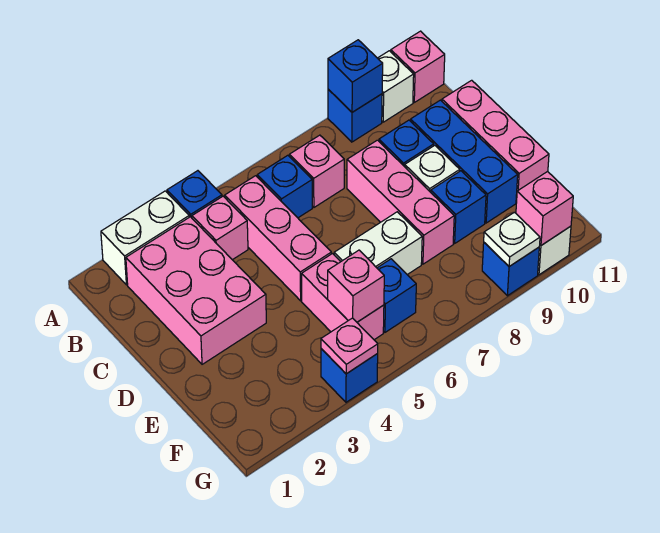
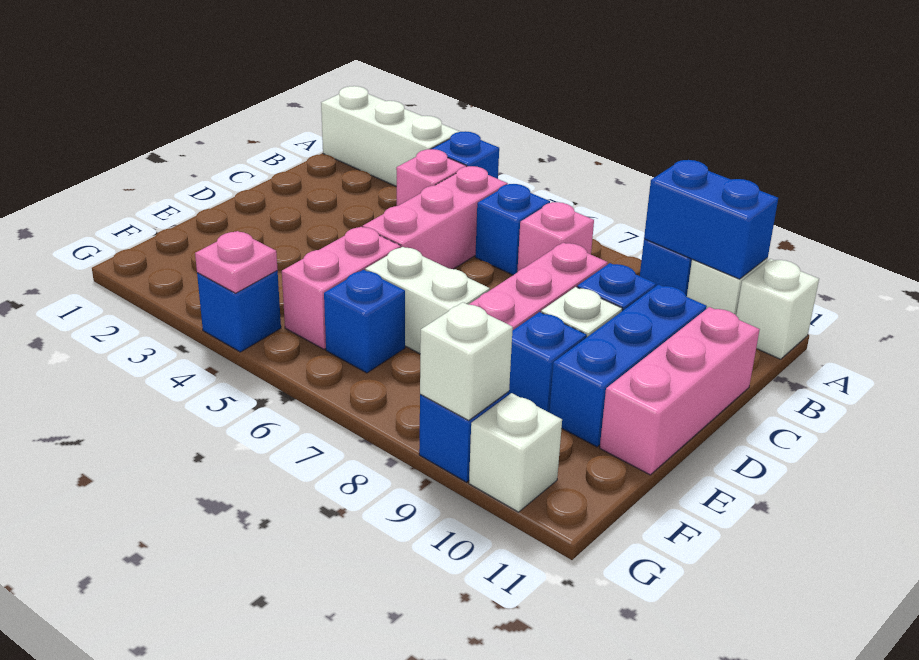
white brick A2:A3 level 1 -> white brick A1:A3 level 1
blue brick A9 level 2 -> blue brick A9:A10 level 2
pink brick A11 level 1 -> white brick A11 level 1
pink brick B2:D3 level 1 -> none
pink brick F5 level 2 -> none
white plate G9 level 2 -> white brick G9 level 2
pink brick G10 level 2 -> none

